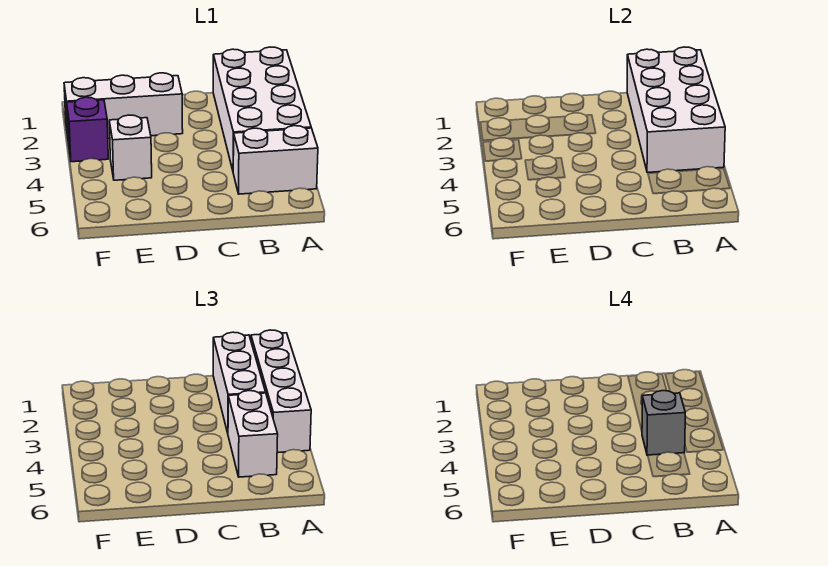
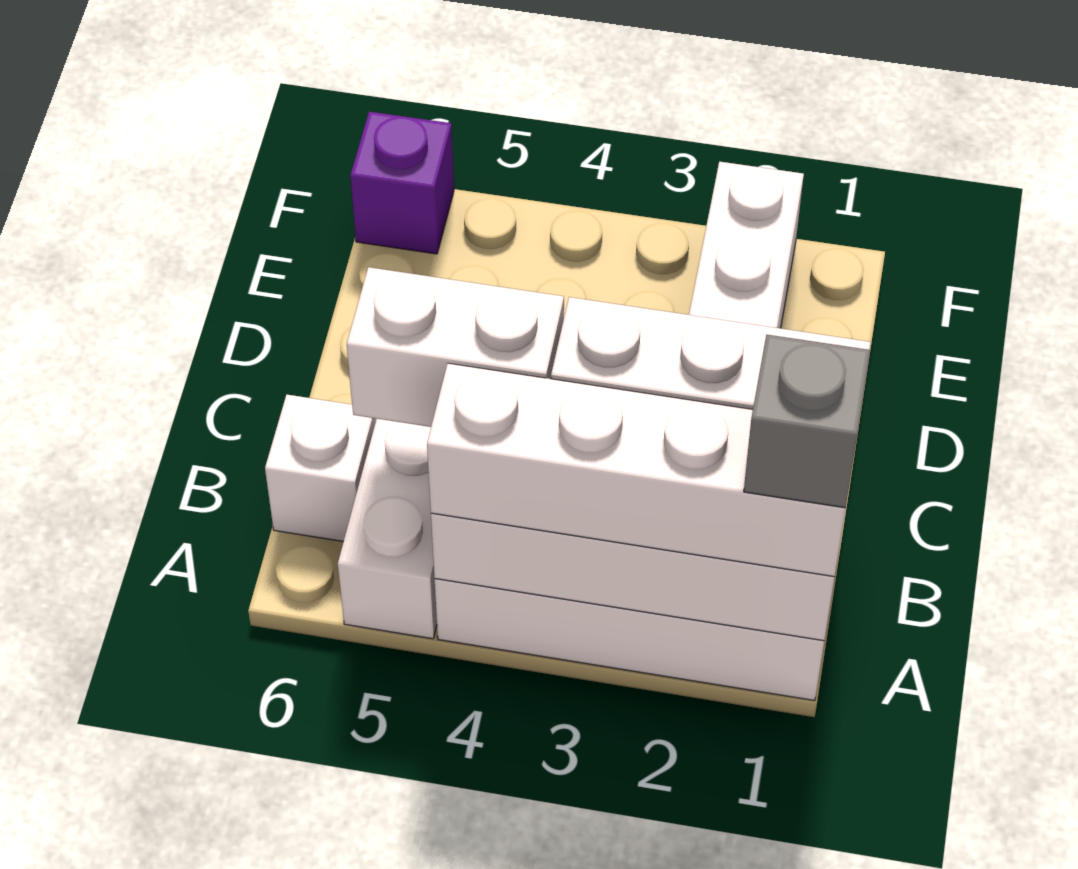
grey brick B4 level 4 -> grey brick A1 level 4
white brick E4 level 1 -> white brick B6 level 1
purple brick F3 level 1 -> purple brick F6 level 1

